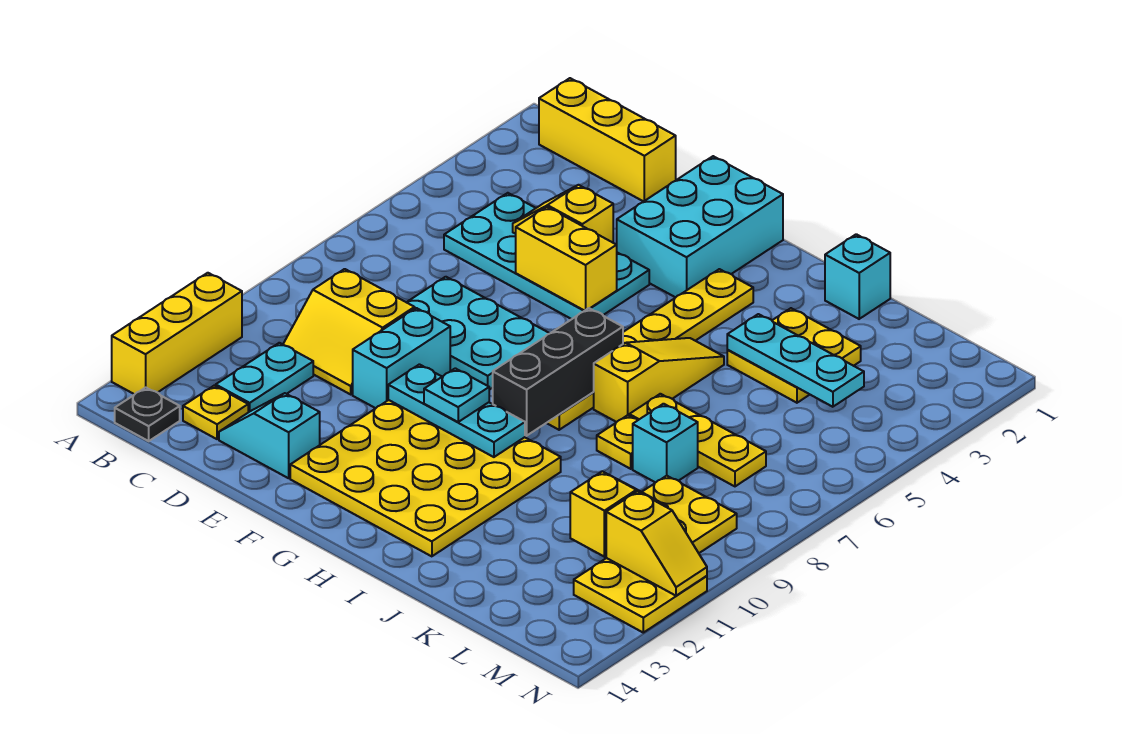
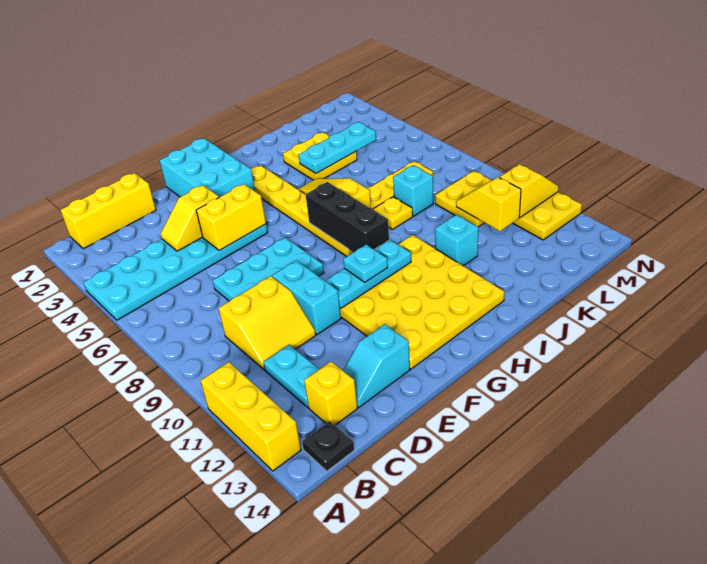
cyan plate C4:F5 level 1 -> cyan plate A4:F5 level 1
yellow plate C13 level 1 -> yellow brick C13 level 1
cyan brick J1 level 1 -> cyan brick J11 level 1

